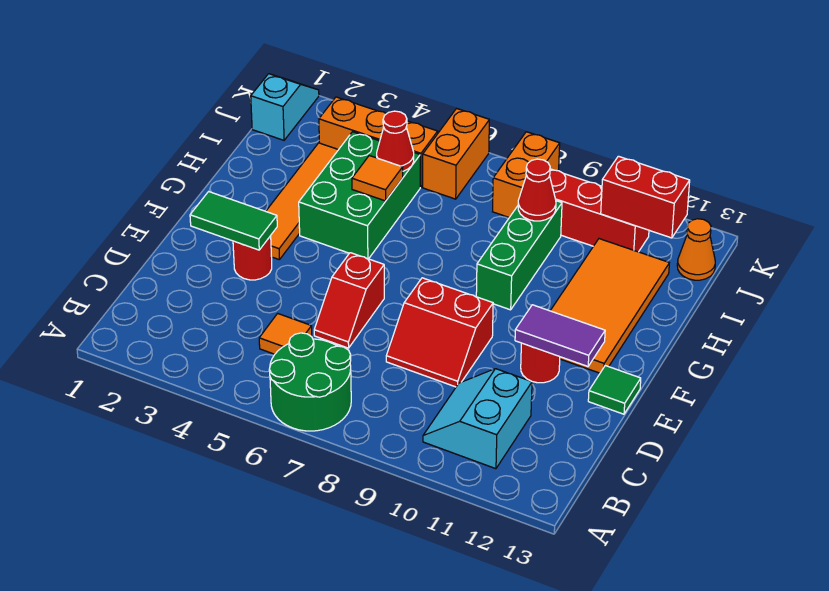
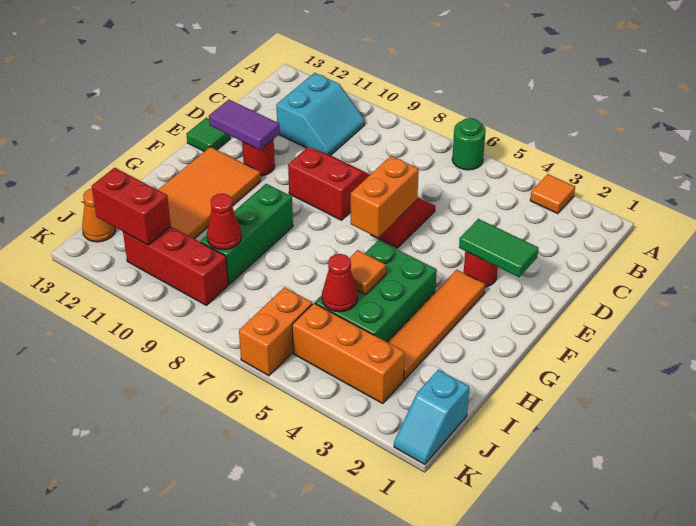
green round brick A6:B7 level 1 -> green round brick A6 level 1
orange tile C5 level 1 -> orange tile A3 level 1
orange brick J8:K8 level 1 -> orange brick E6:F6 level 2

